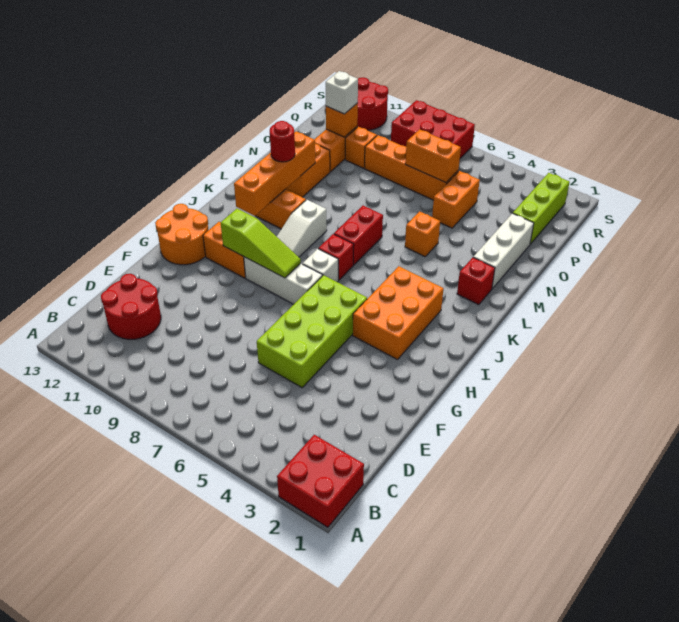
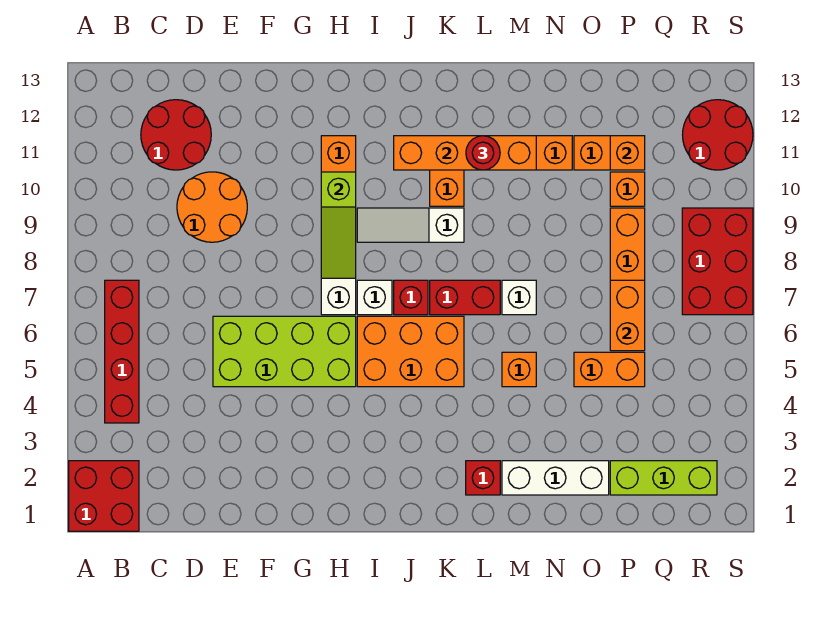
none -> red brick B4:B7 level 1
orange round brick G12:H13 level 1 -> orange round brick D9:E10 level 1
orange brick H3:J4 level 1 -> orange brick I5:K6 level 1
white brick P11 level 3 -> white brick M7 level 1

